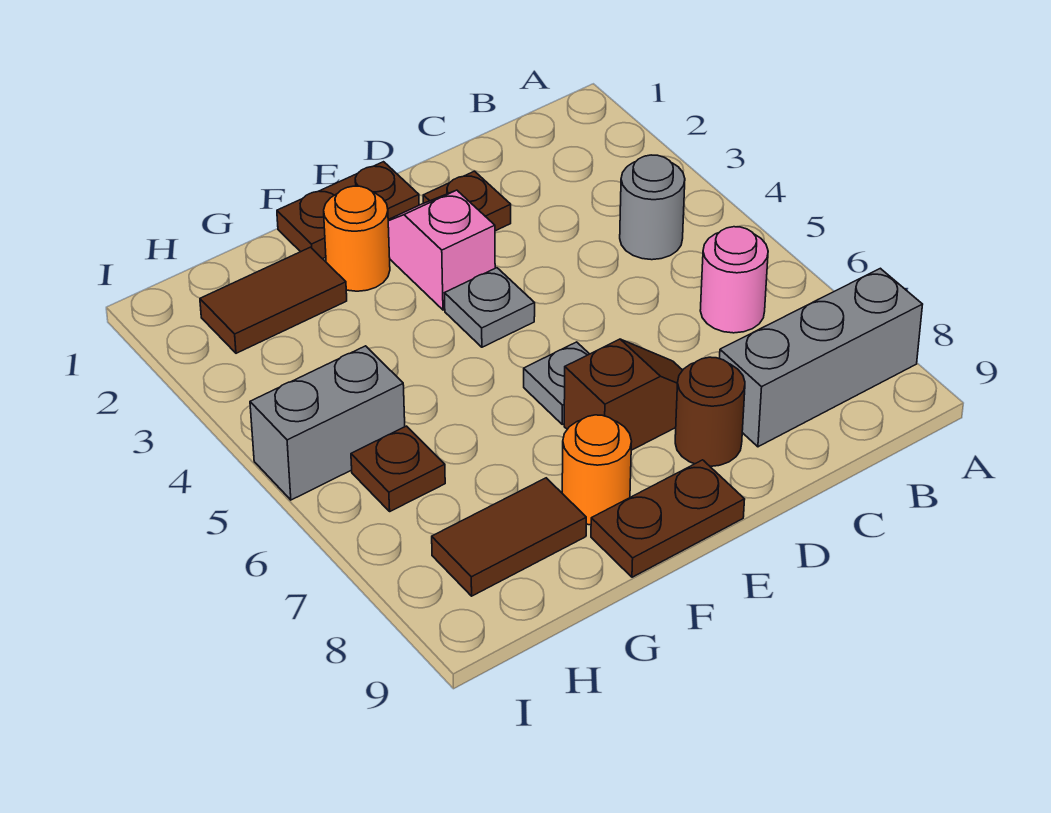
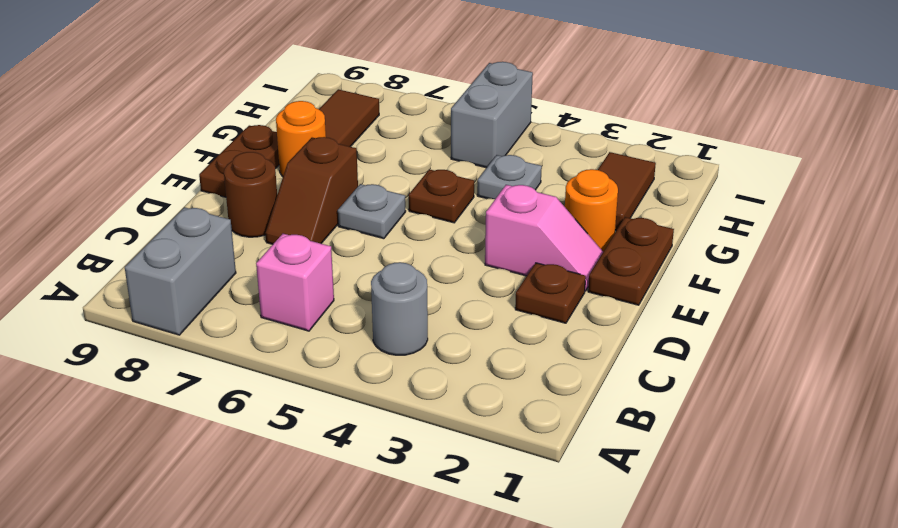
grey brick A8:C8 level 1 -> grey brick A8:B8 level 1
pink round brick B6 level 1 -> pink brick B6 level 1
grey plate E4 level 1 -> grey plate G4 level 1
brown plate H6 level 1 -> brown plate F5 level 1

